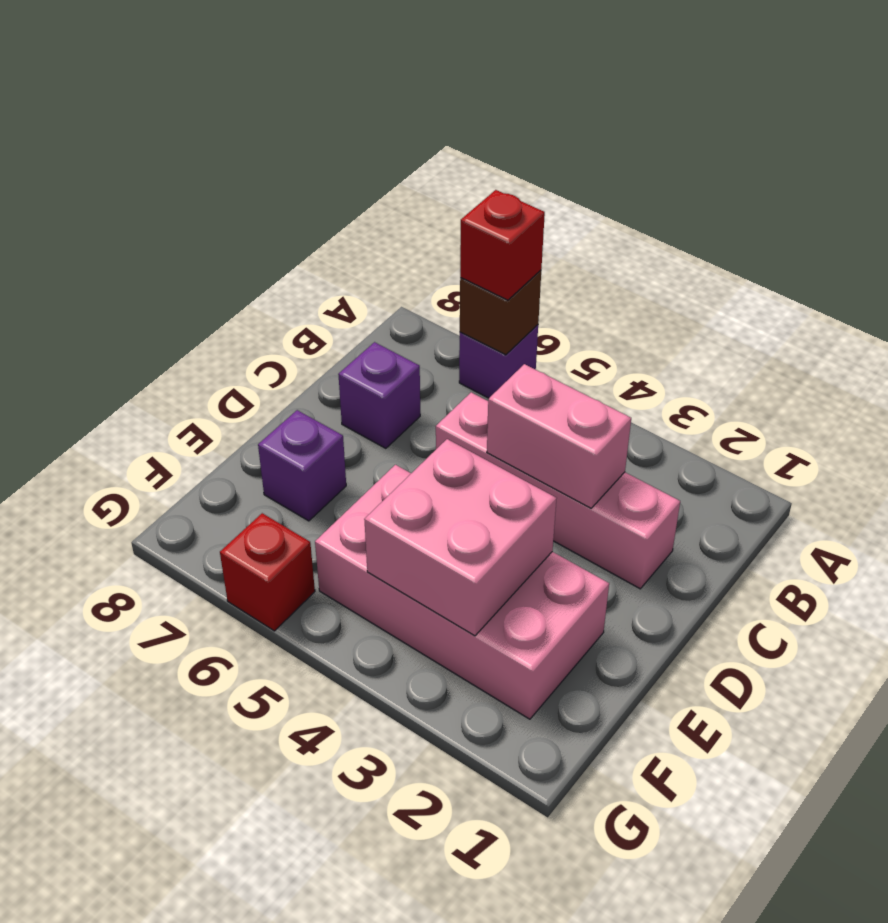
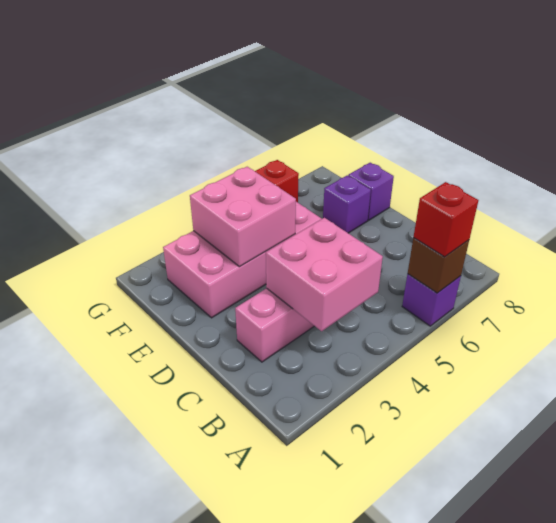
pink brick C3:C4 level 2 -> pink brick B3:C4 level 2
purple brick C7 level 1 -> purple brick E8 level 1

